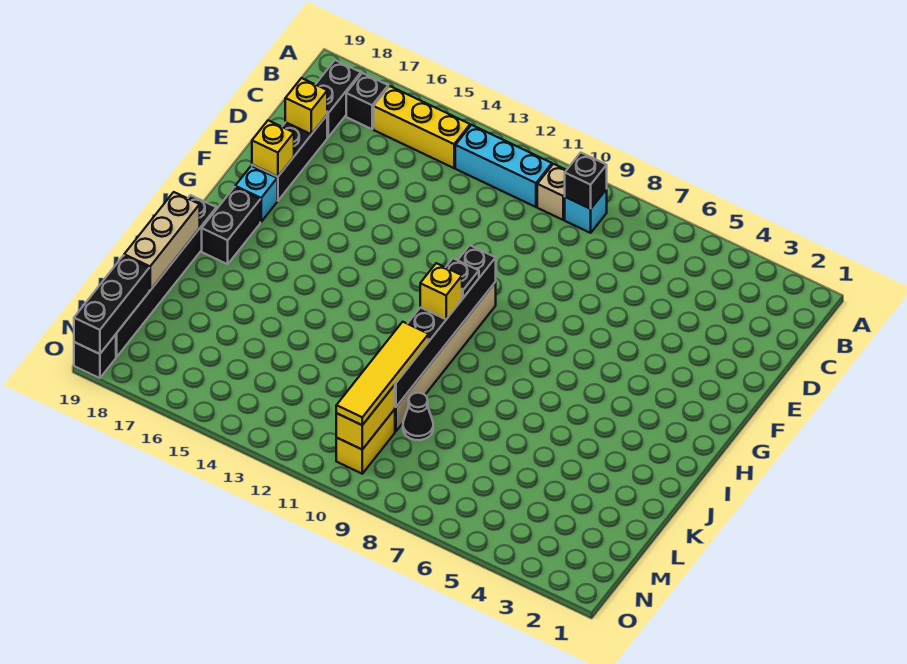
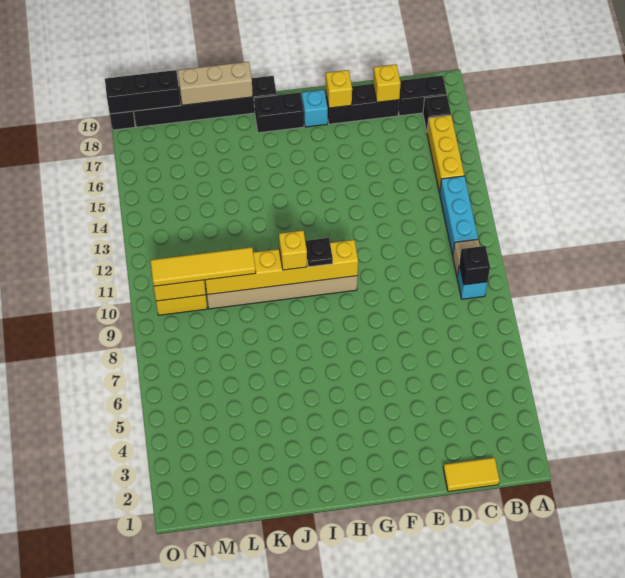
none -> yellow tile C1:D1 level 1
black brick G10:L10 level 2 -> yellow brick G10:L10 level 2
black cone L9 level 1 -> none

